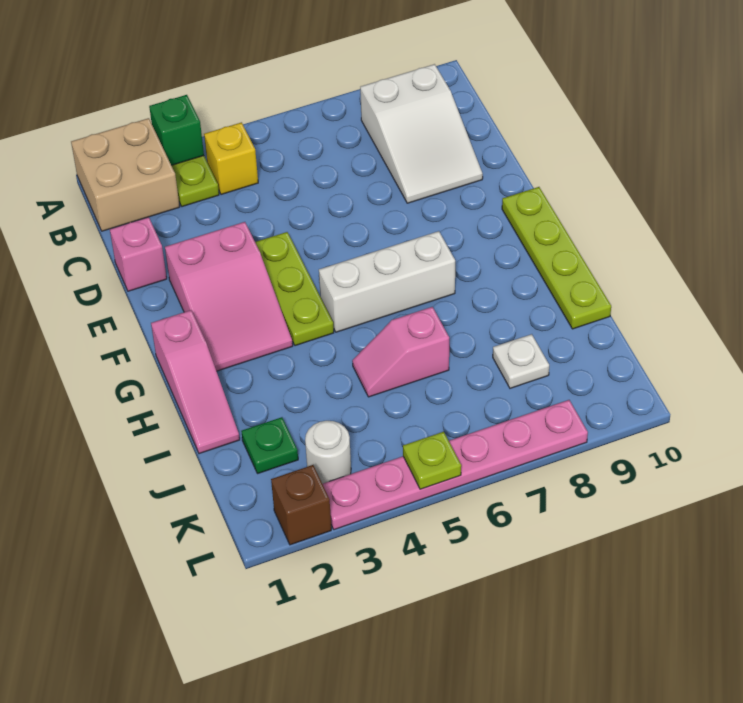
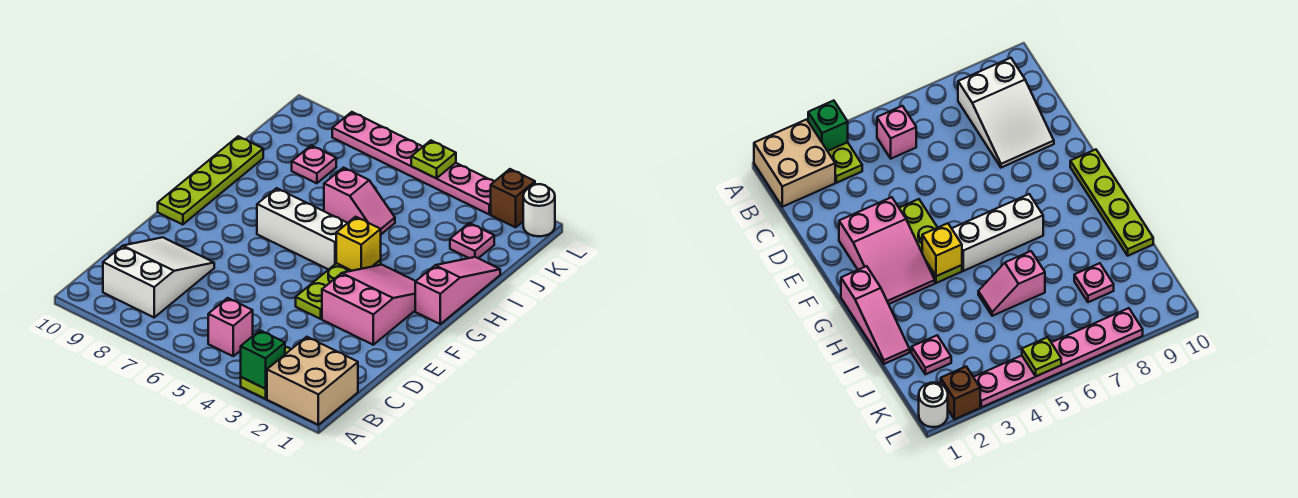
yellow brick B4 level 1 -> yellow brick G4 level 2
pink brick D1 level 1 -> pink brick B5 level 1
green plate J2 level 1 -> pink plate J2 level 1
white plate J8 level 1 -> pink plate J8 level 1
white round brick K3 level 1 -> white round brick L1 level 1

